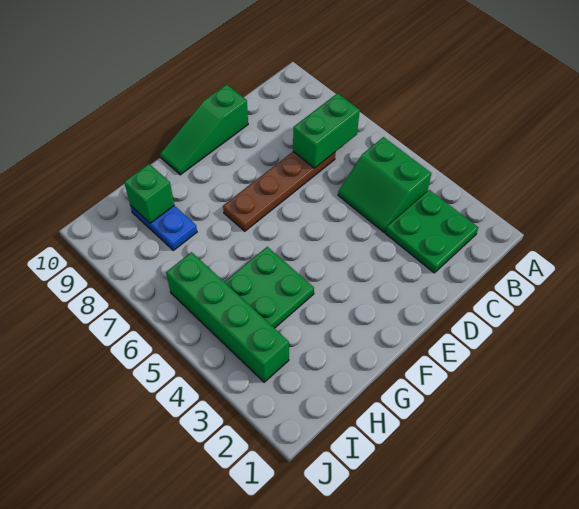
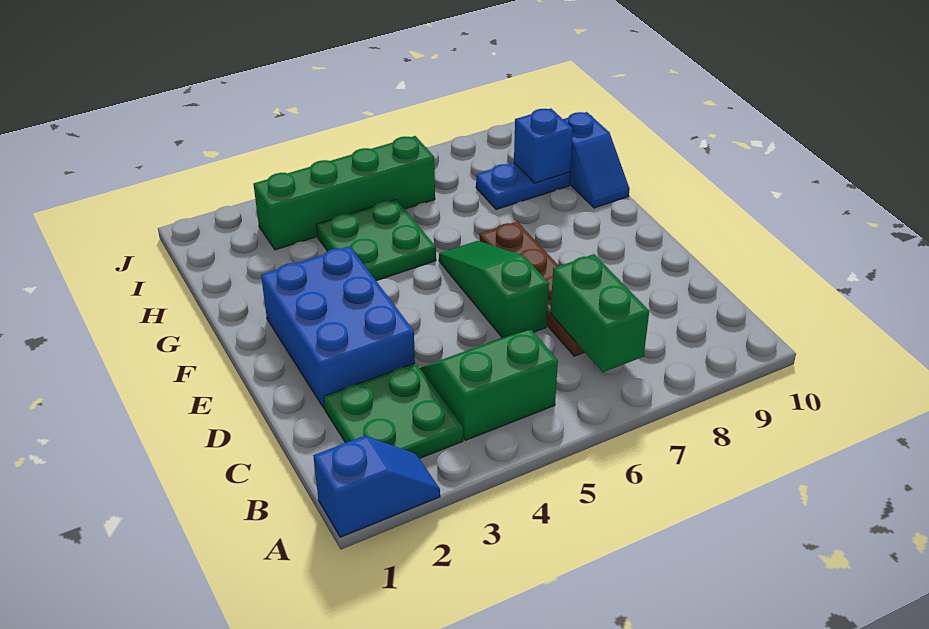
none -> blue slope A1:A2 level 1 top 1
none -> blue brick D2:F3 level 1
green slope D10:F10 level 1 top D -> green slope D6:F6 level 1 top D
none -> blue slope G10:H10 level 1 top H
green brick H9 level 2 -> blue brick H9 level 2

